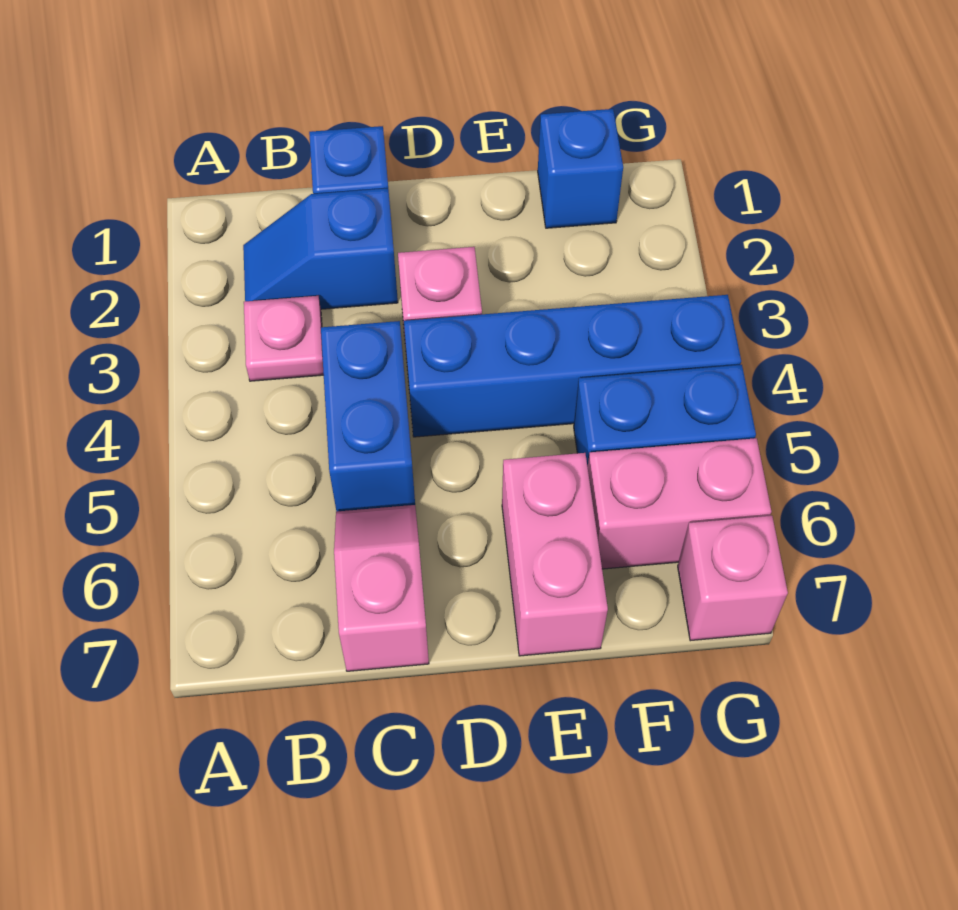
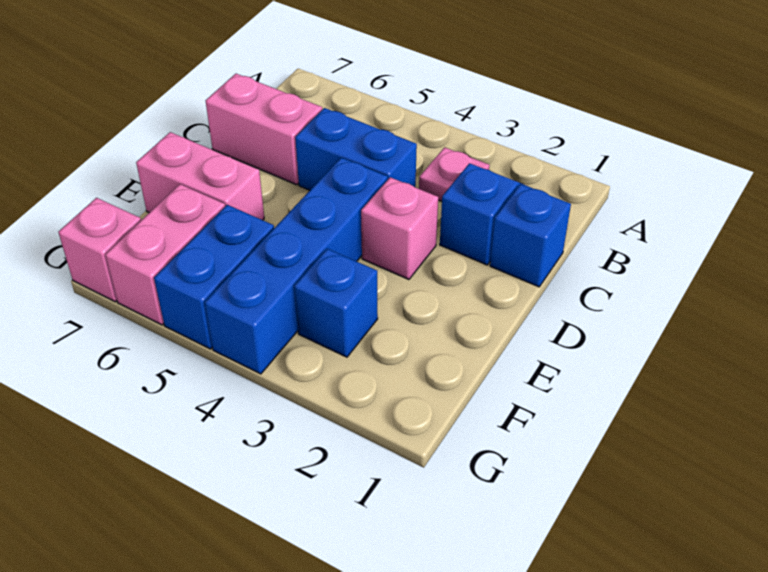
pink slope C6:C7 level 1 top 7 -> pink brick C6:C7 level 1
blue brick F1 level 1 -> blue brick F3 level 1

